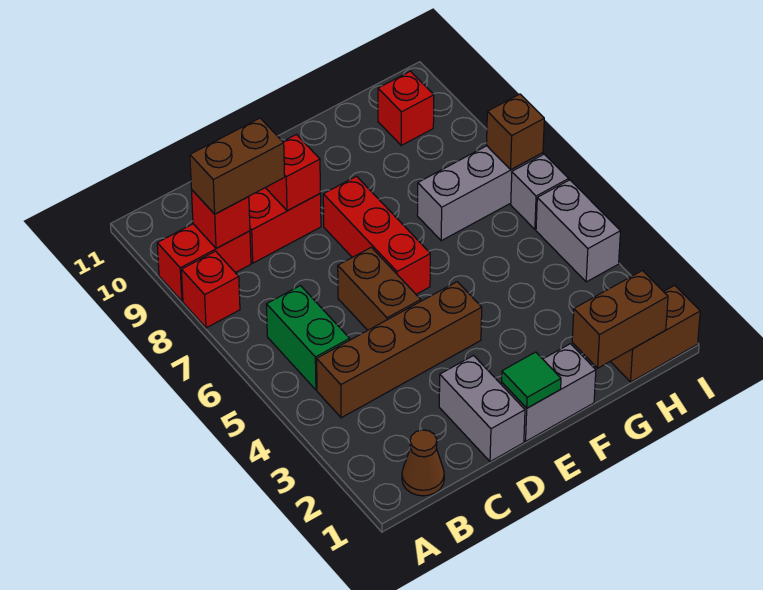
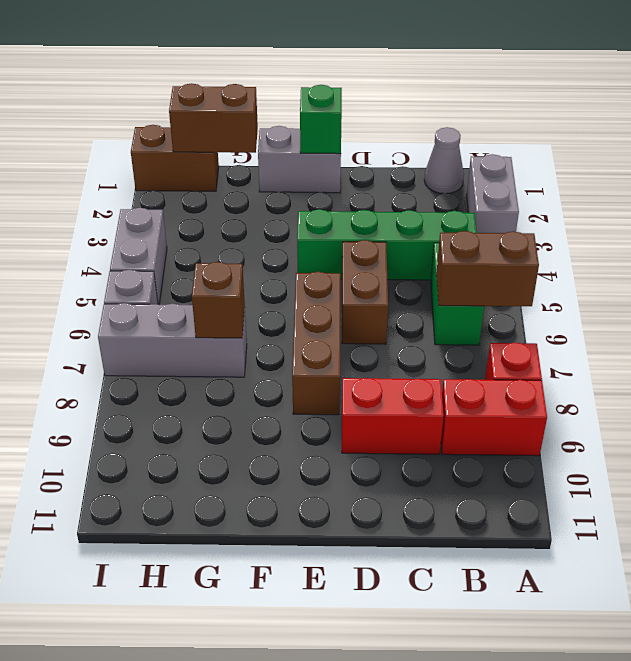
brown cone B1 level 1 -> grey cone B1 level 1
brown brick B4:E4 level 1 -> green brick B4:E4 level 1
red brick B9 level 2 -> none
brown brick B9:C9 level 3 -> brown brick A6:B6 level 2
grey brick D1:D2 level 1 -> grey brick A2:A3 level 1
red brick D9 level 2 -> none
green tile E1 level 2 -> green brick E1 level 2
red brick E6:E8 level 1 -> brown brick E6:E8 level 1
red brick H10 level 1 -> none
brown brick I7 level 2 -> brown brick G7 level 2

